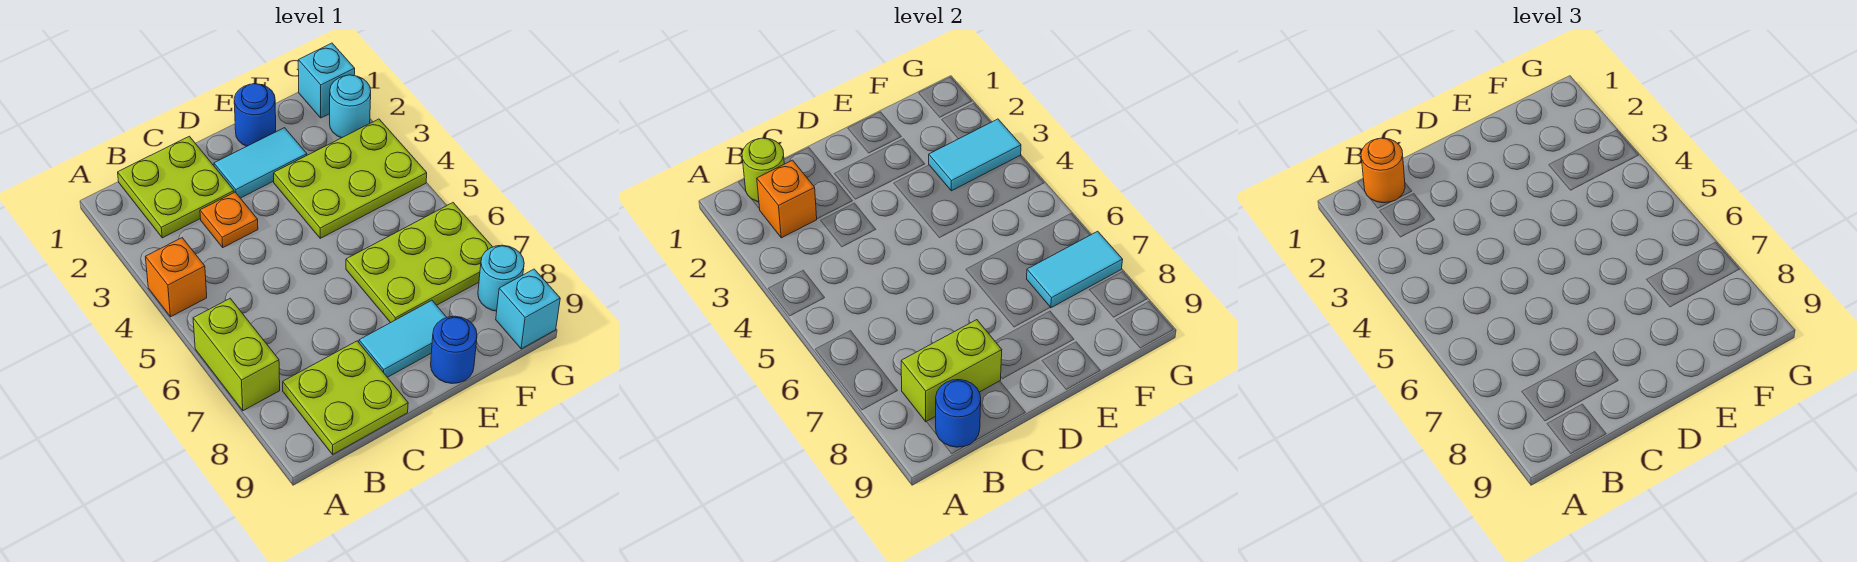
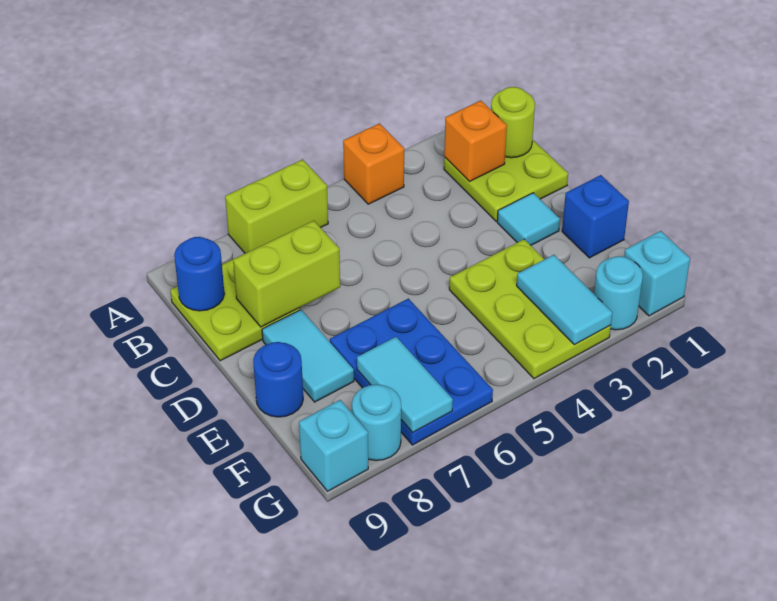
orange round brick B1 level 3 -> none
lime brick B8:C8 level 2 -> lime brick C7:C8 level 2
orange plate C3 level 1 -> none
cyan tile D2:E2 level 1 -> cyan tile D2 level 1
blue round brick E1 level 1 -> blue brick E1 level 1
lime plate E6:G7 level 1 -> blue plate E6:G7 level 1

